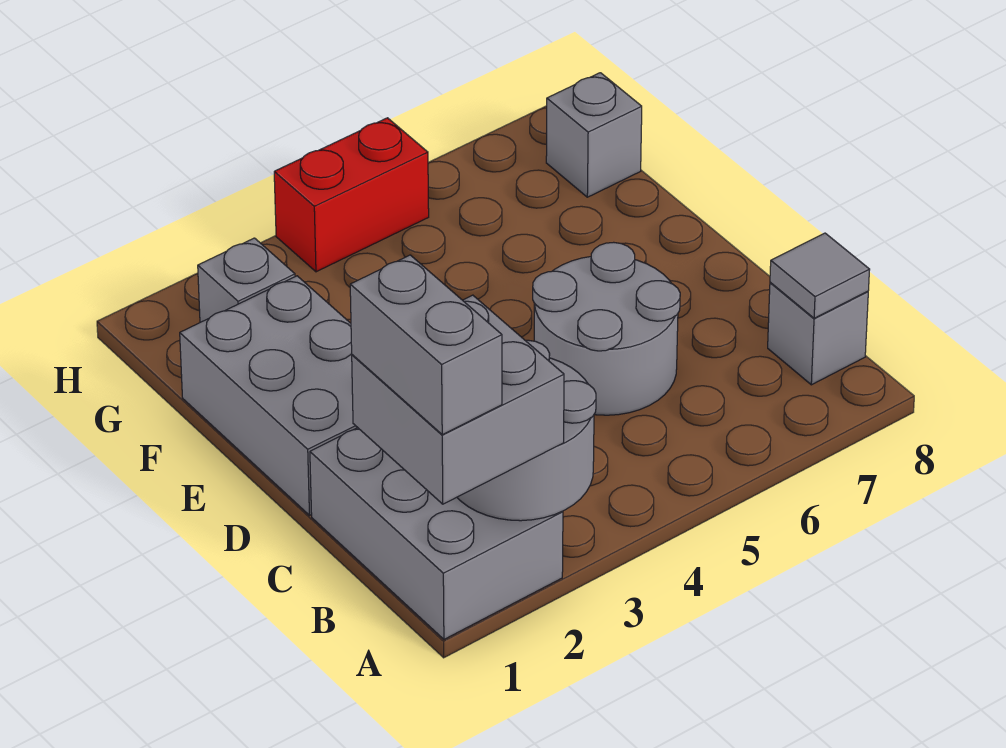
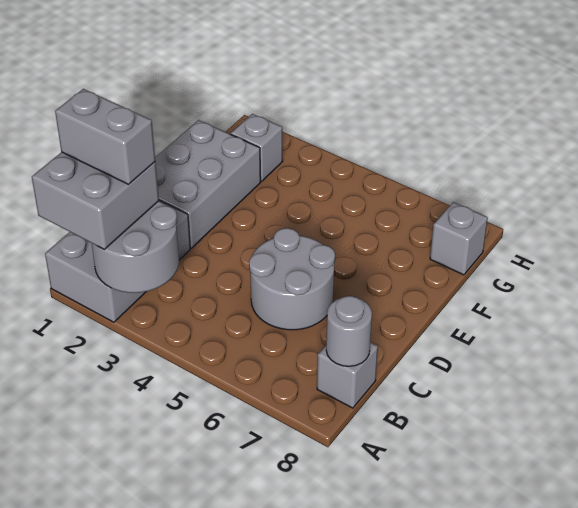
grey brick A1:B1 level 4 -> grey brick B1:B2 level 4
grey tile B8 level 2 -> grey round brick B8 level 2
red brick H4:H5 level 1 -> none

